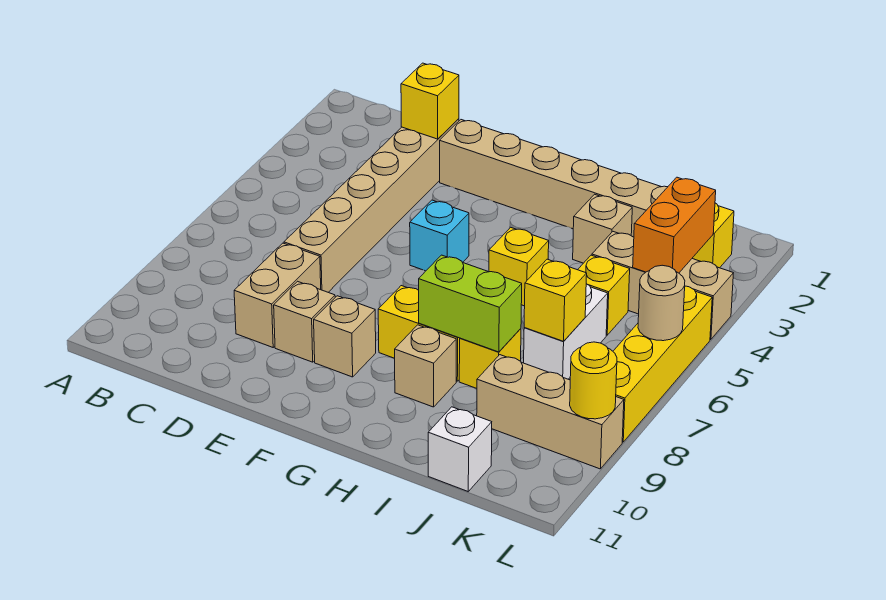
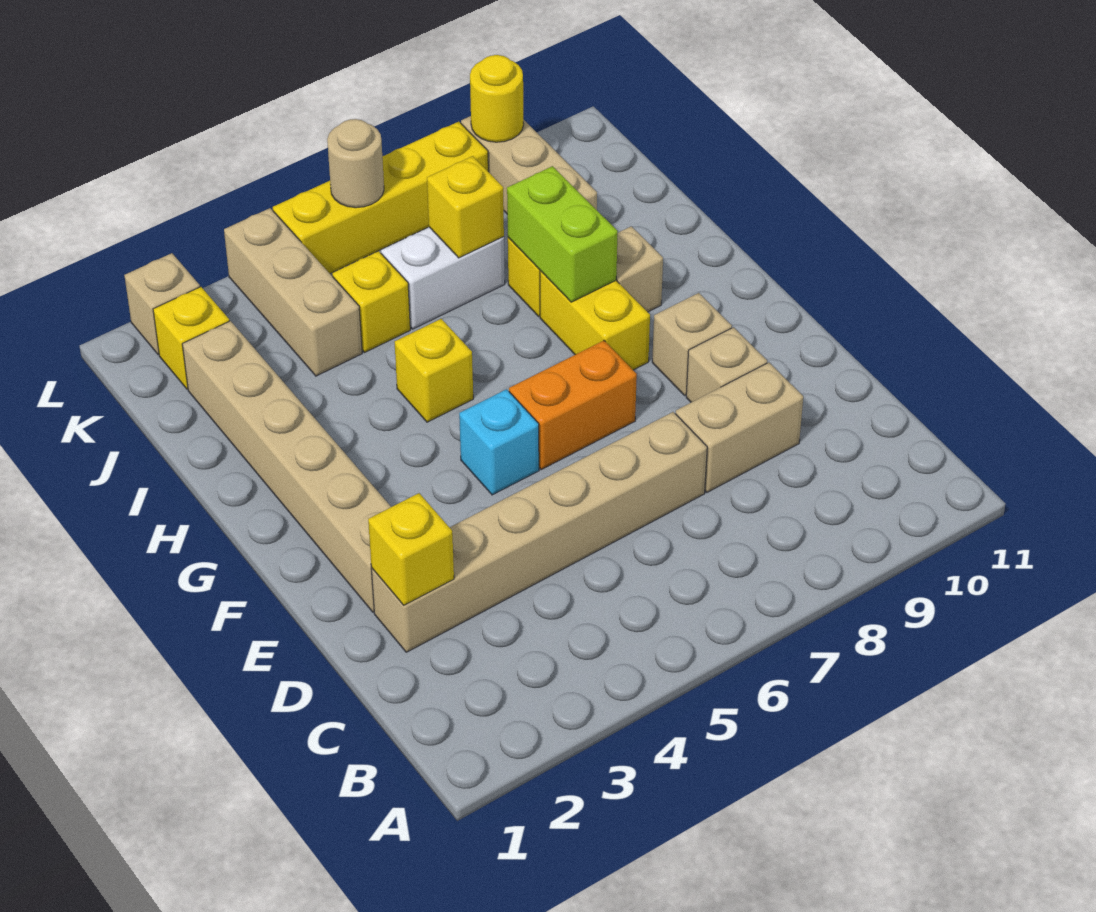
tan brick I3 level 1 -> tan brick L2 level 1
white brick J11 level 1 -> none
orange brick K3:K4 level 2 -> orange brick F6:F7 level 1

